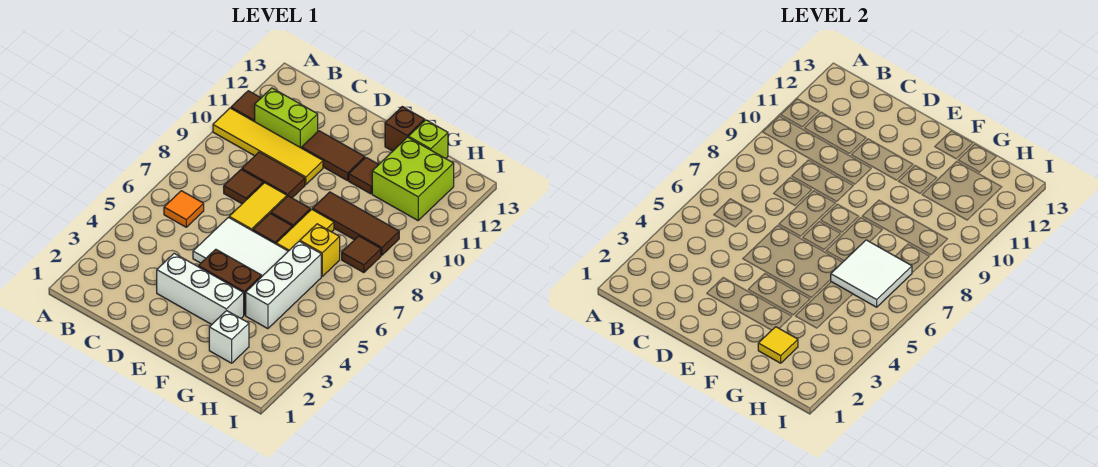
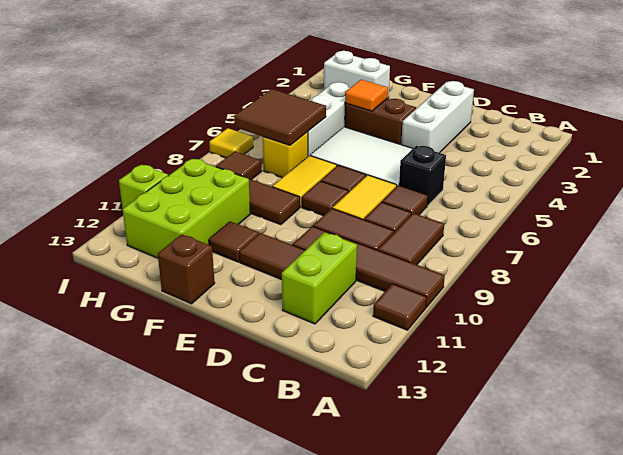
yellow tile A10:D10 level 1 -> brown tile A10:D10 level 1
orange tile B6 level 1 -> orange tile F4 level 2
none -> brown tile B8:B9 level 1
lime brick B11:C11 level 1 -> lime brick C11:C12 level 1
none -> black brick C6 level 1
none -> brown tile C7 level 1
white brick D3:F3 level 1 -> white brick D2:D4 level 1
white brick G2 level 1 -> white brick G2:H2 level 1
yellow tile G2 level 2 -> yellow tile I7 level 1
white tile G6:H7 level 2 -> brown tile G6:H7 level 2
lime brick G11:H12 level 1 -> lime brick G10:H12 level 1
lime brick G13 level 1 -> lime brick I11 level 1

